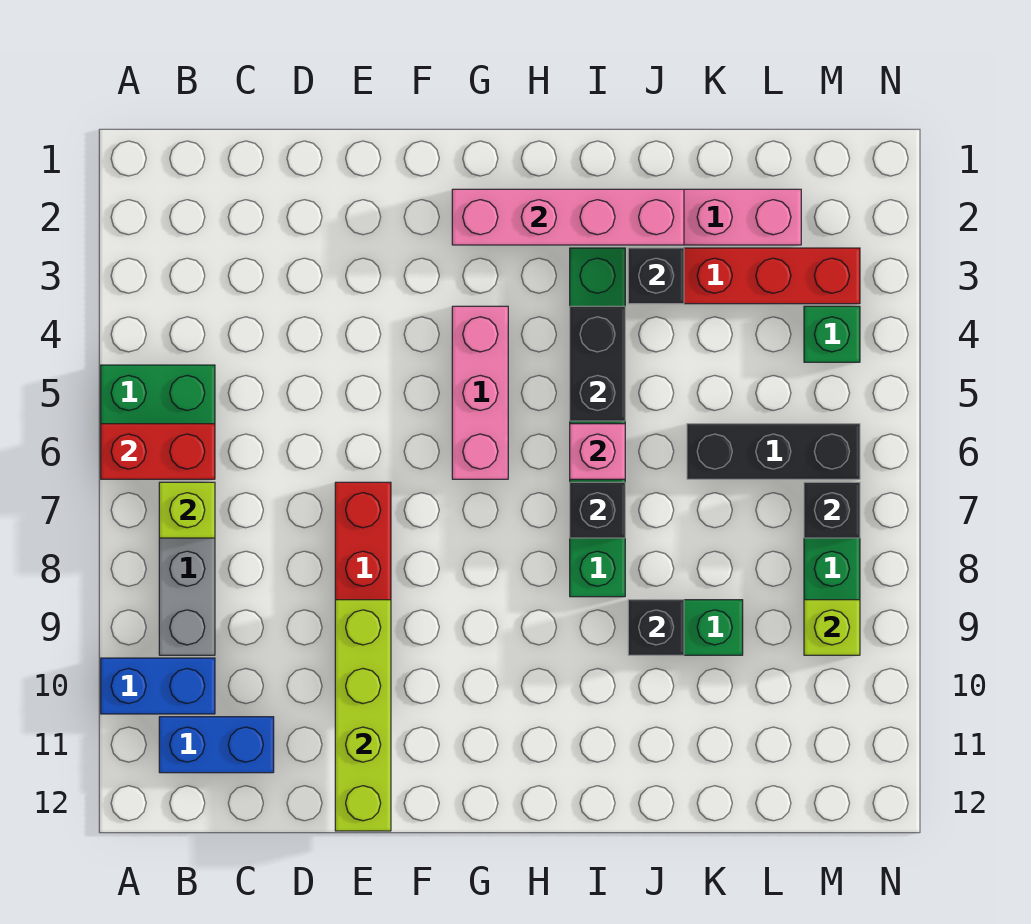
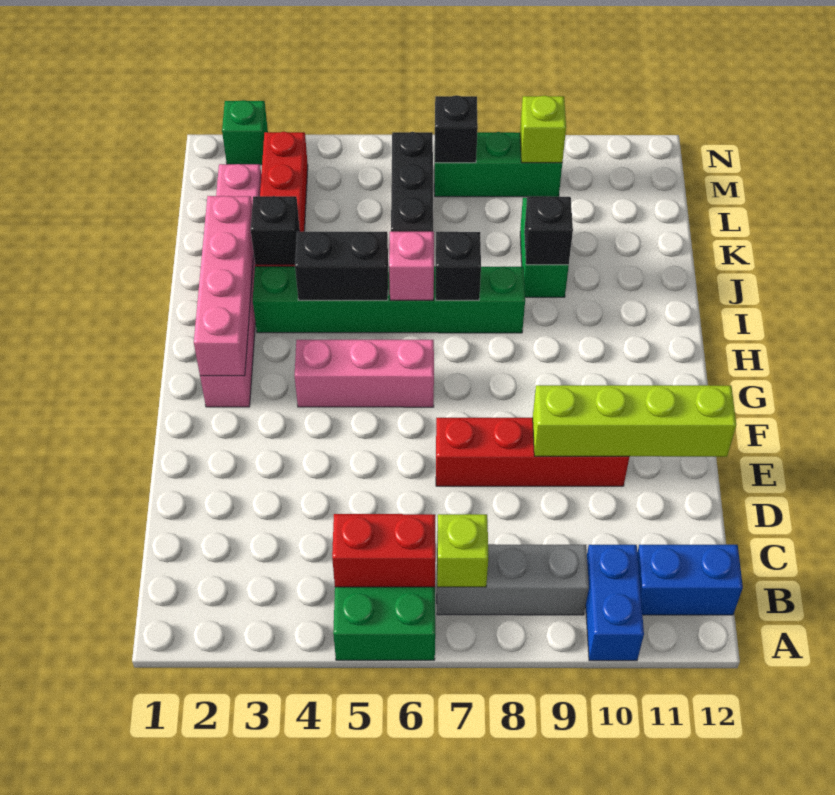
red brick A6:B6 level 2 -> red brick B5:B6 level 2
blue brick B11:C11 level 1 -> blue brick B11:B12 level 1
green brick M4 level 1 -> green brick N2 level 1

